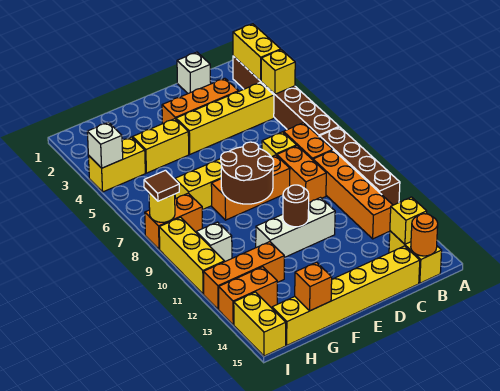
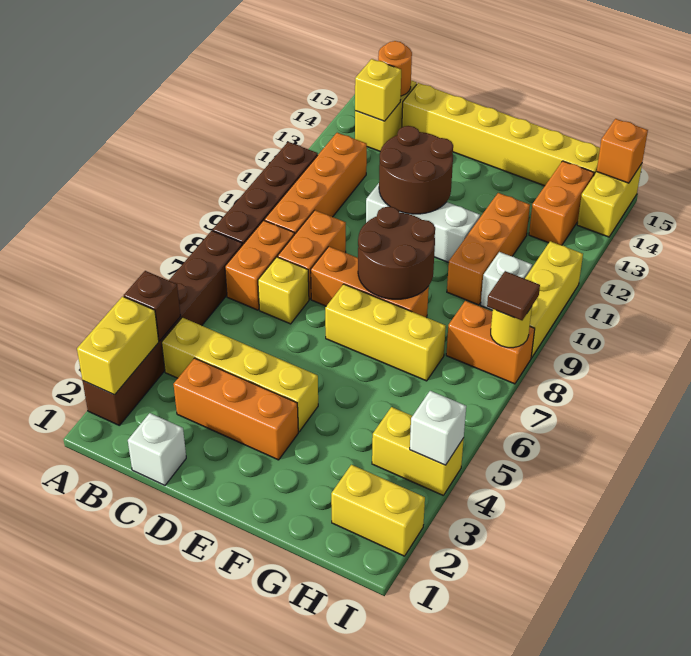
yellow brick A4 level 2 -> brown brick A4 level 2
brown round brick E11 level 2 -> brown round brick D11:E12 level 2
yellow brick F4:G4 level 1 -> yellow brick H2:I2 level 1
orange brick G12:I12 level 1 -> orange brick G10:G12 level 1
orange brick G15 level 2 -> orange brick I15 level 2
orange brick H13:I13 level 1 -> orange brick H13:H14 level 1

